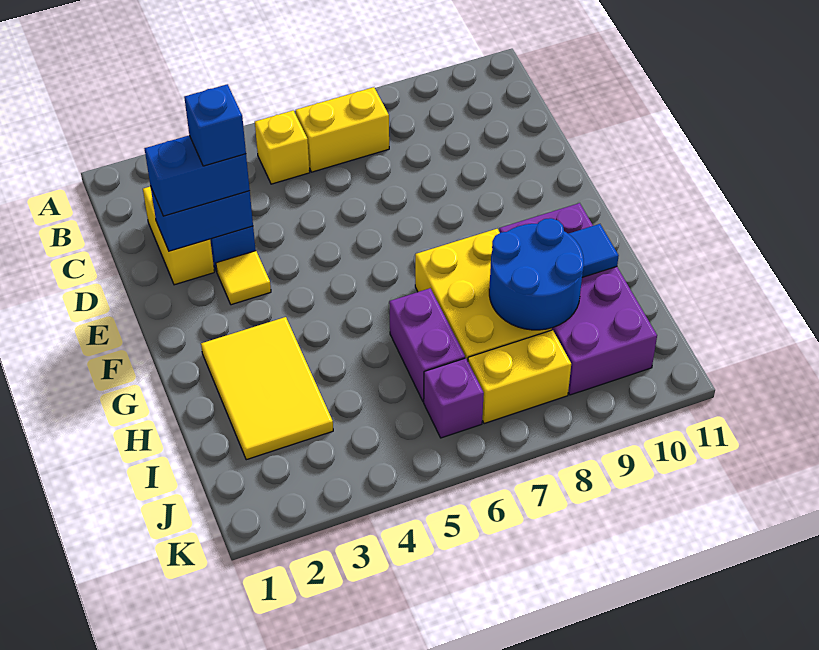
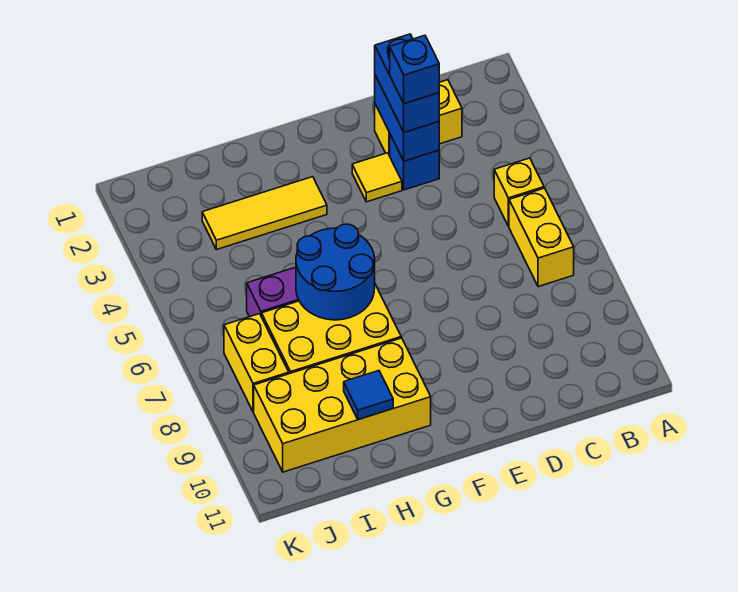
yellow tile G2:I3 level 1 -> yellow tile G3:I3 level 1
purple brick G9:J10 level 1 -> yellow brick G9:J10 level 1
blue round brick H8:I9 level 2 -> blue round brick G6:H7 level 2
purple brick J6 level 1 -> none

